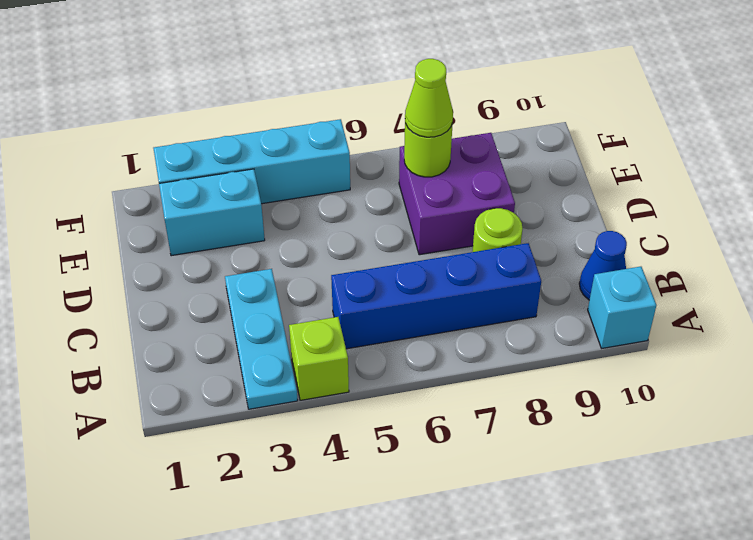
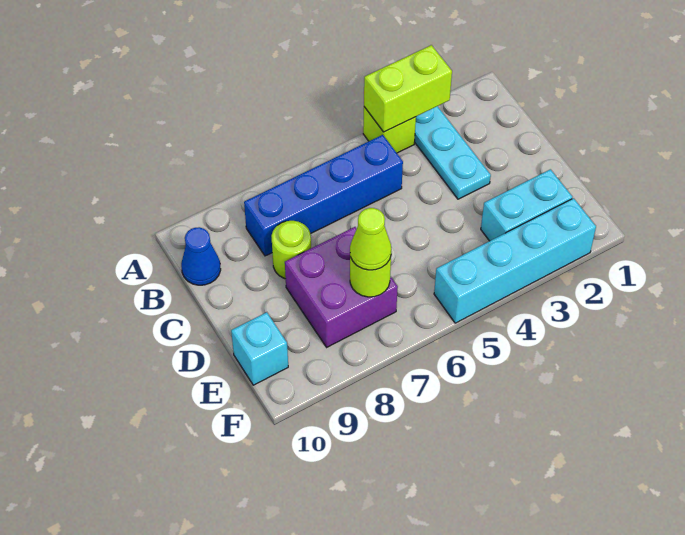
none -> lime brick A3:A4 level 2
cyan brick A10 level 1 -> cyan brick E10 level 1

